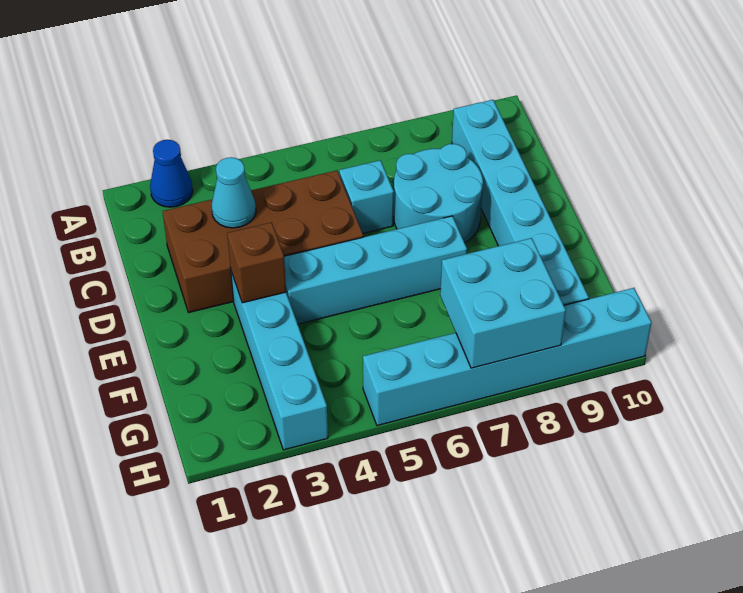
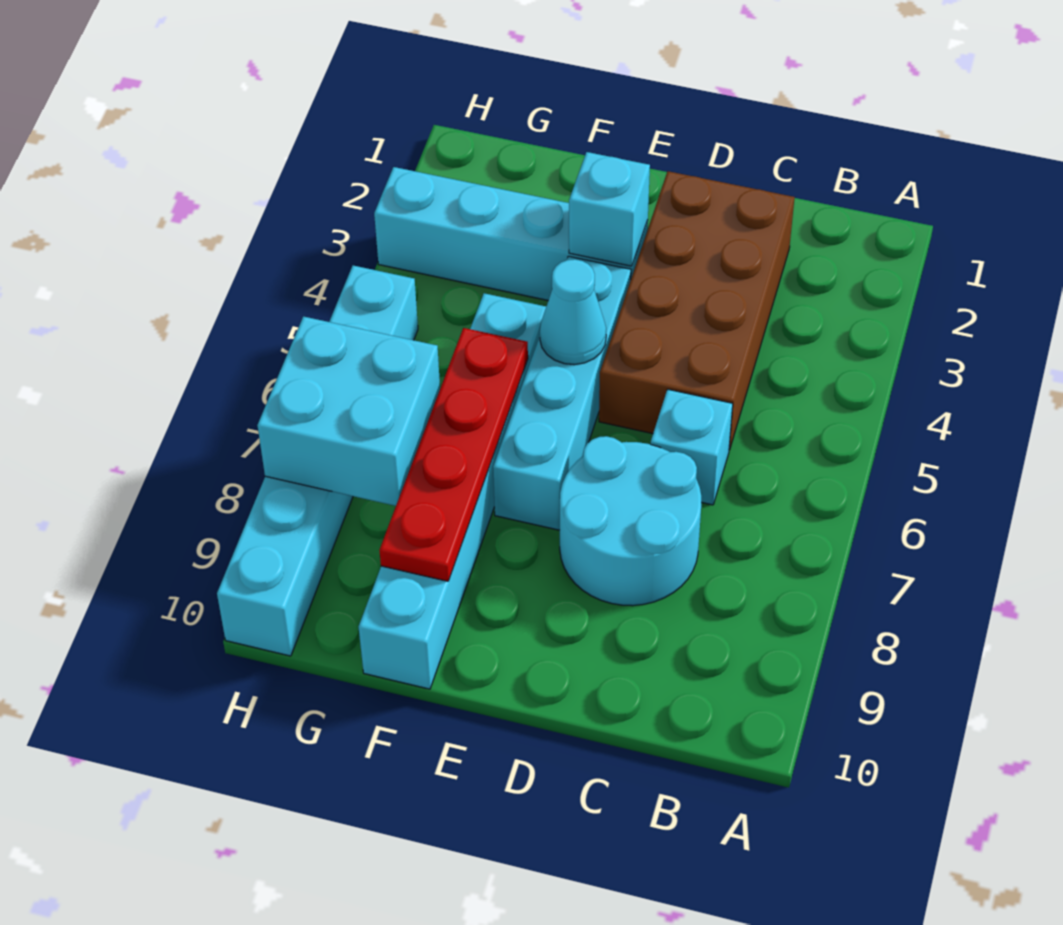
blue cone A2 level 1 -> none
cyan brick B9:G9 level 1 -> cyan brick F5:F10 level 1
cyan cone C3 level 2 -> cyan cone E5 level 2
brown brick E3 level 2 -> cyan brick E3 level 2
none -> red plate F6:F9 level 2

